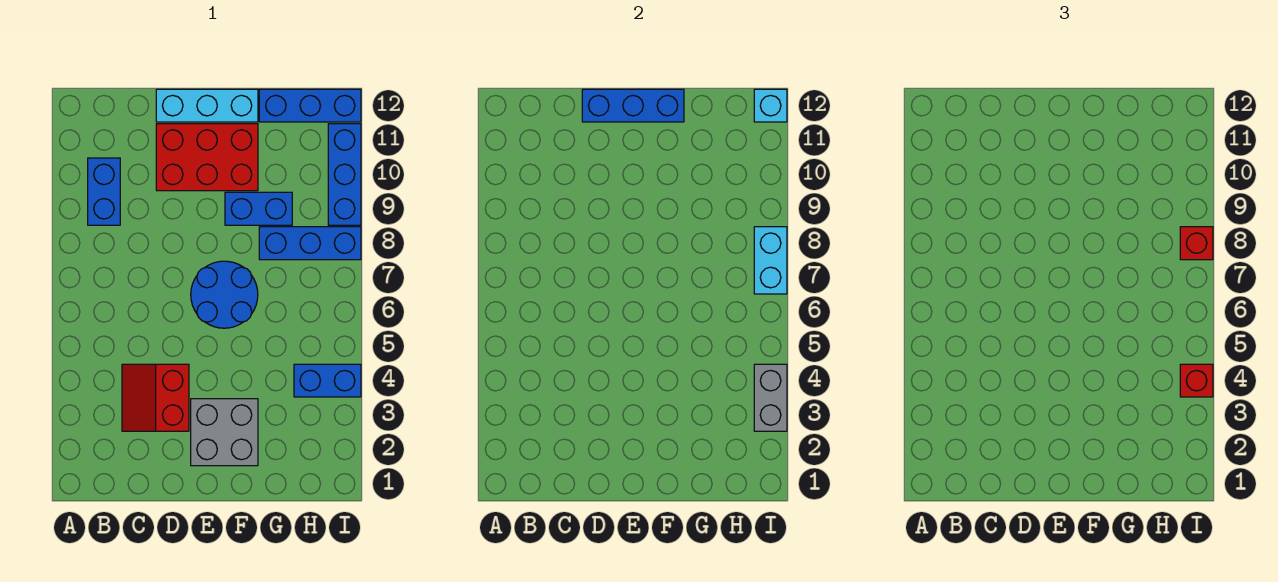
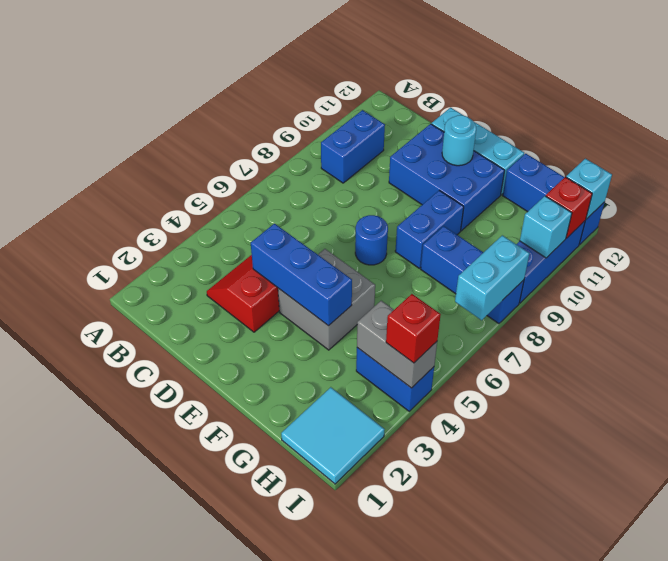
red brick D10:F11 level 1 -> blue brick D10:F11 level 1
blue brick D12:F12 level 2 -> blue brick D4:F4 level 2
grey brick E2:F3 level 1 -> grey brick E4:F5 level 1
blue round brick E6:F7 level 1 -> blue round brick E7 level 1
none -> cyan round brick E11 level 2
blue brick F9:G9 level 1 -> blue brick F8:F9 level 1
none -> cyan tile H1:I2 level 1
grey brick I3:I4 level 2 -> grey brick H4:I4 level 2
red brick I8 level 3 -> red brick I11 level 2
none -> cyan brick I10 level 2

